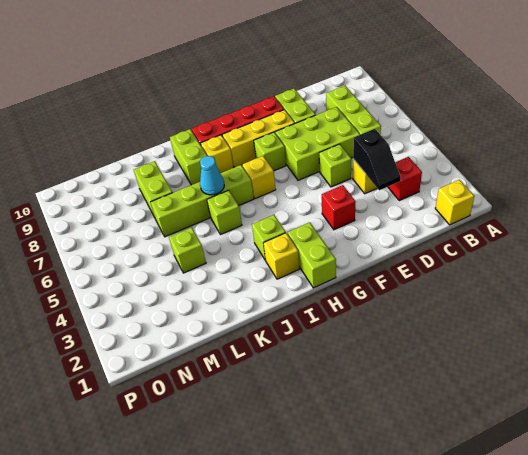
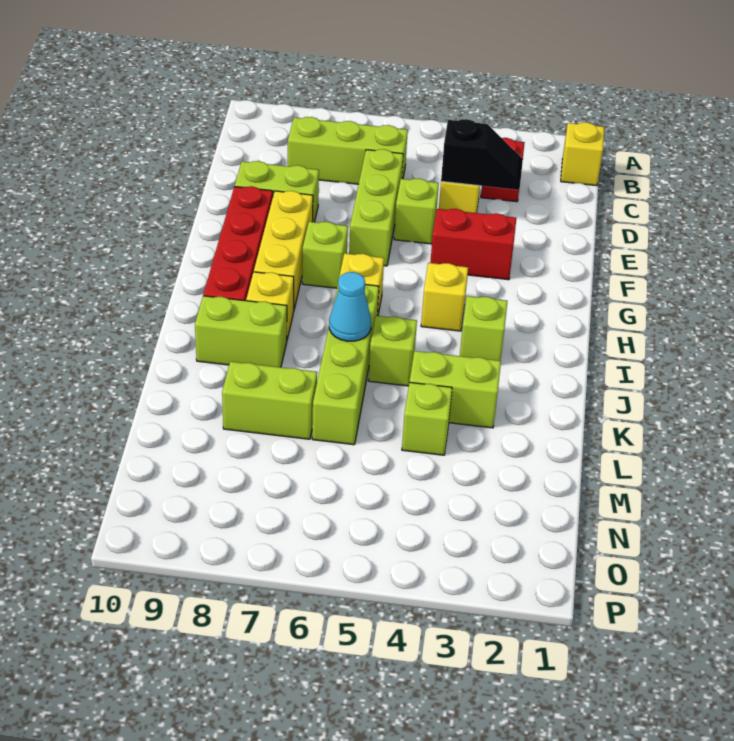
lime brick D6:F7 level 1 -> lime brick D6:F6 level 1
red brick F3 level 1 -> red brick F3:F4 level 1
lime brick H1:H2 level 1 -> lime brick K3:K4 level 1
yellow brick I2 level 1 -> yellow brick H4 level 1

